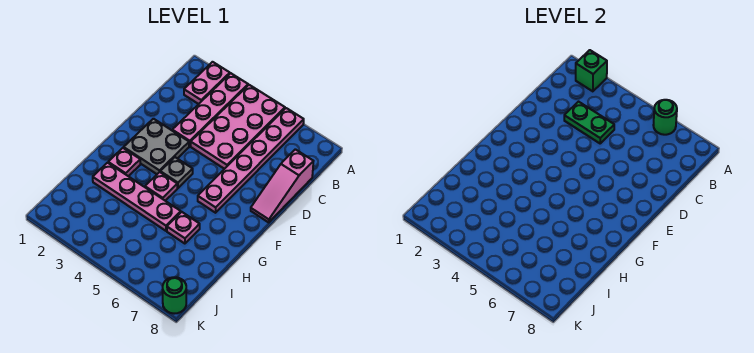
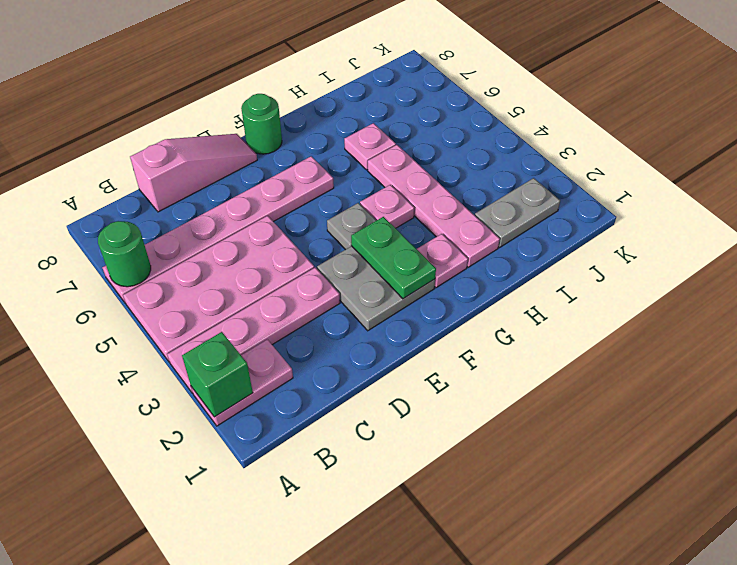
green plate C3:C4 level 2 -> green plate F2:F3 level 2
none -> grey plate I2:J2 level 1
green round brick K8 level 1 -> green round brick F8 level 1

